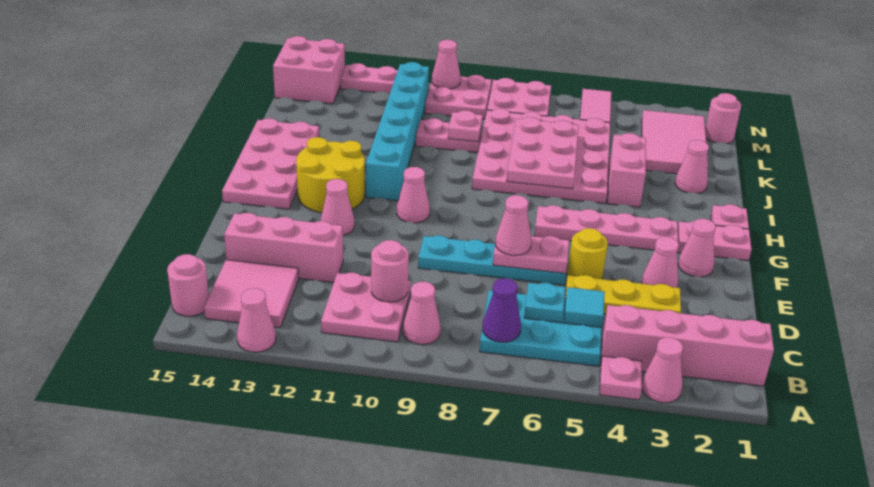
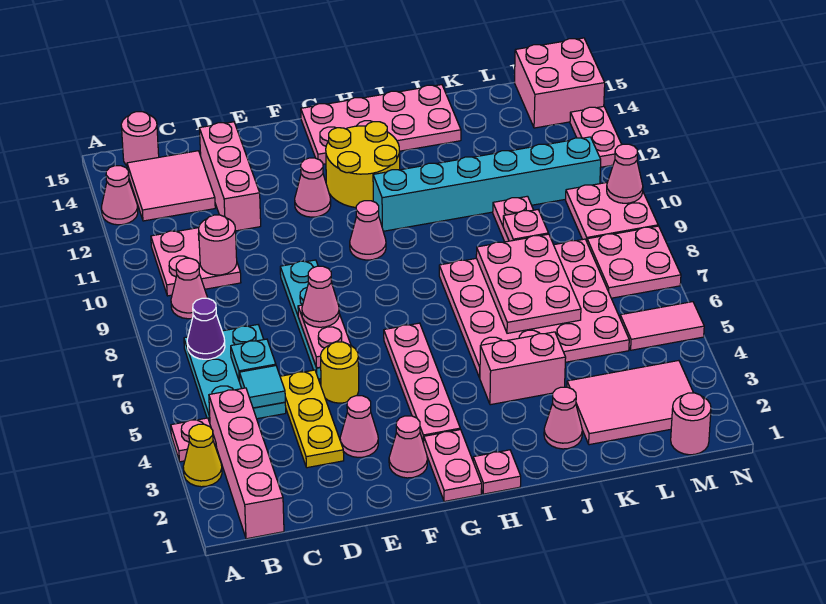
pink cone A3 level 1 -> yellow cone A3 level 1
pink plate I6:K7 level 2 -> pink plate J6:K8 level 2

